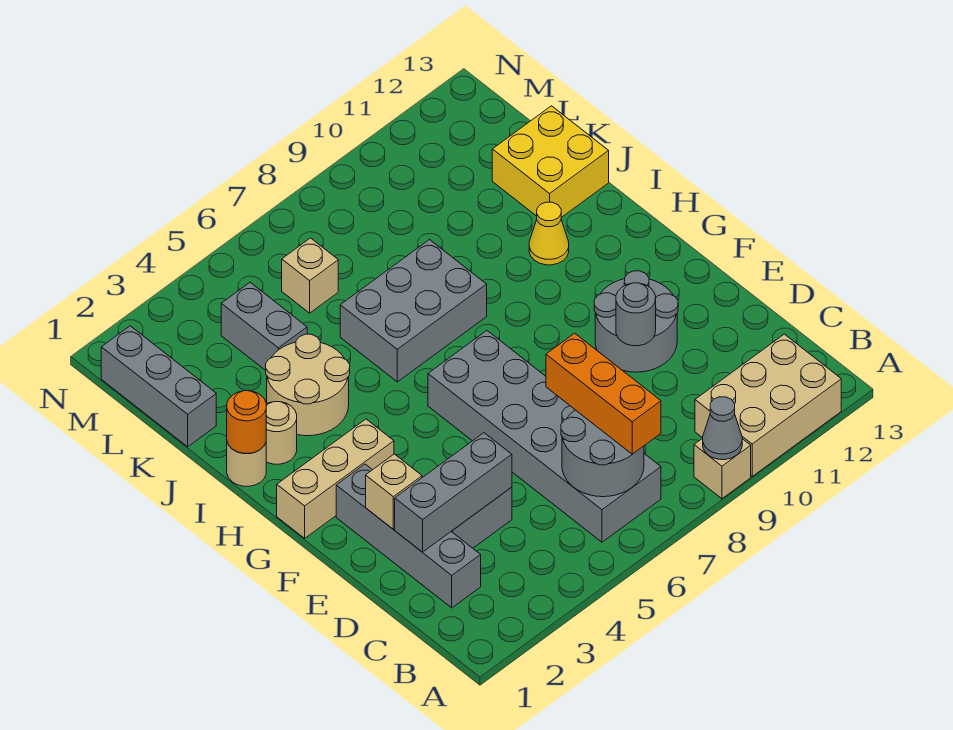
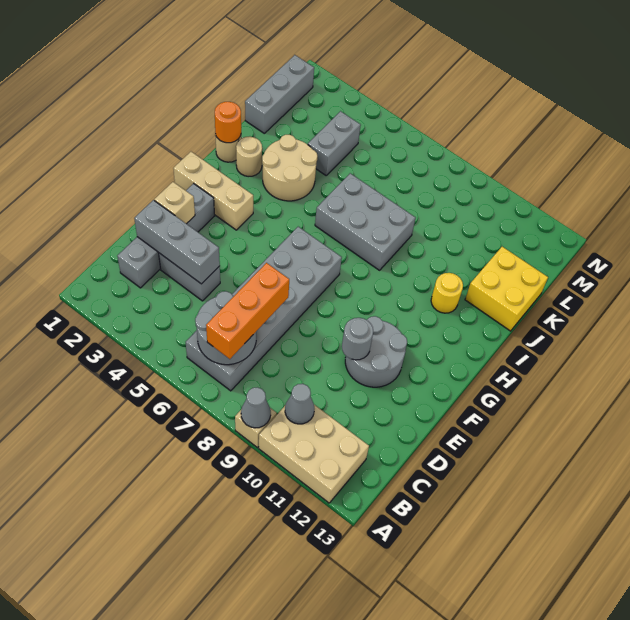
none -> grey cone B10 level 2
yellow cone I11 level 1 -> yellow round brick I11 level 1
tan brick L6 level 1 -> none

